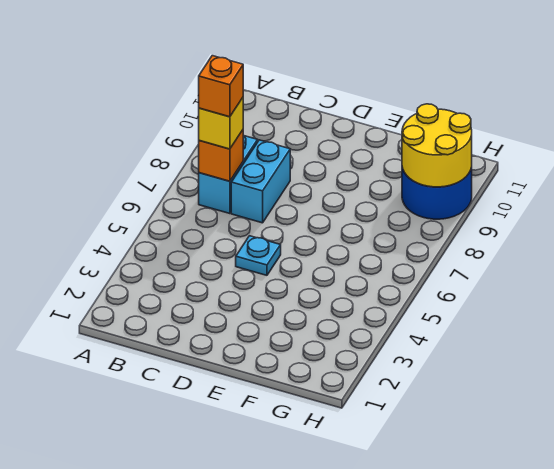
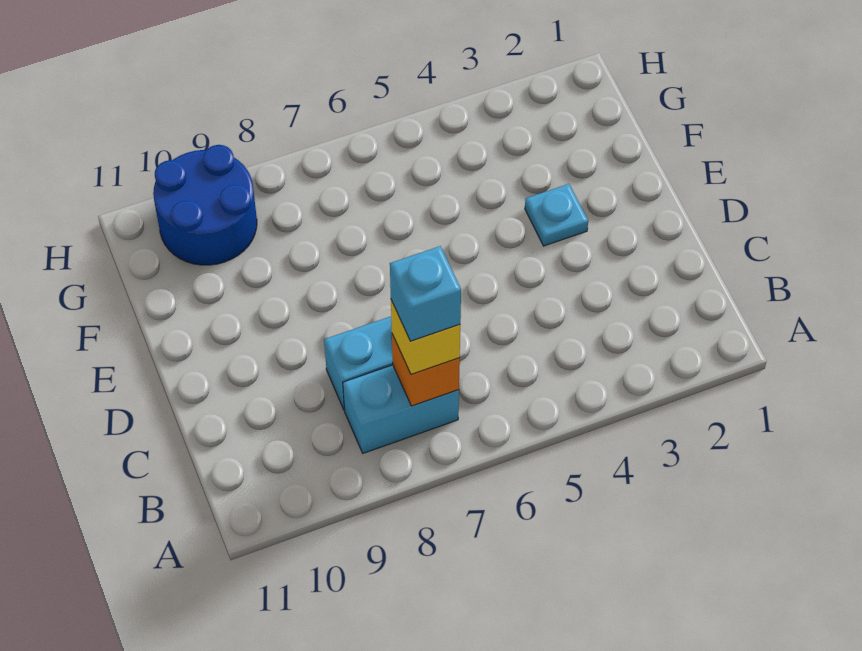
orange brick B7 level 4 -> cyan brick B7 level 4
cyan plate D5 level 1 -> cyan plate E3 level 1
yellow round brick G9:H10 level 2 -> none

